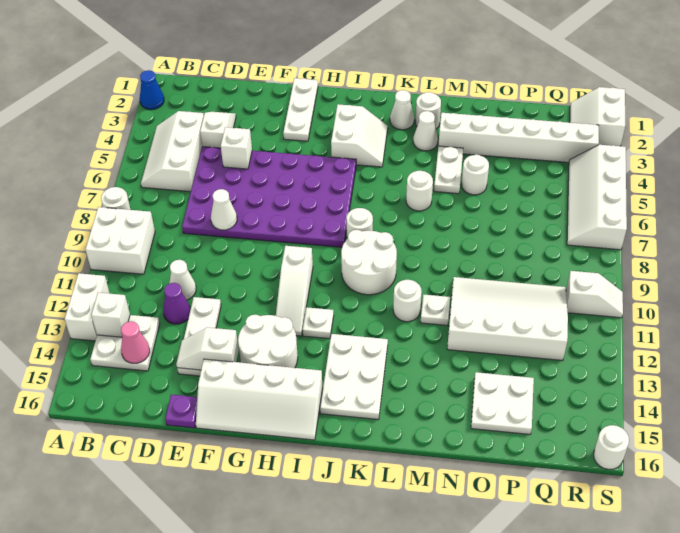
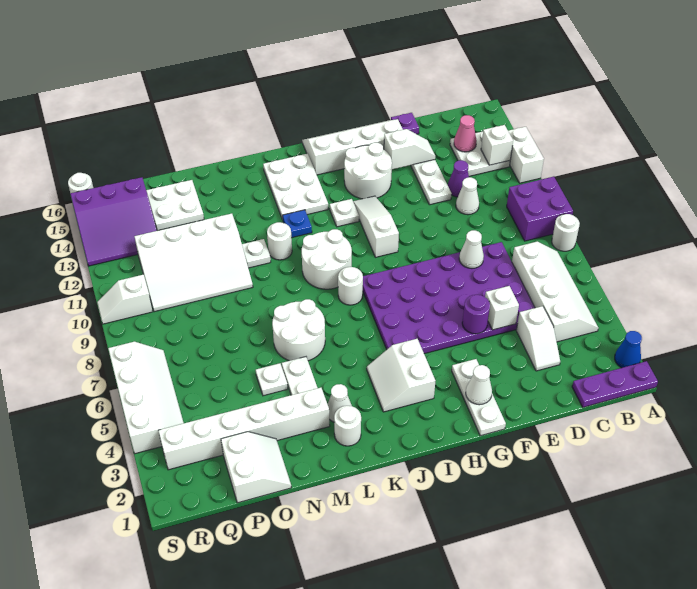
none -> purple plate A1:C1 level 1
white brick A9:B10 level 1 -> purple brick A9:B10 level 1
white slope B4:C6 level 1 top C -> white slope B4:C7 level 1 top C
none -> purple round brick F5 level 2
white cone K2 level 1 -> white cone G2 level 2
none -> blue plate K12 level 1
white round brick L6 level 1 -> white round brick L6:M7 level 1
white round brick N5 level 1 -> white plate N5 level 1
none -> purple slope Q13:S15 level 1 top 15
white slope R1:S2 level 1 top S -> white slope O1:P2 level 1 top P

